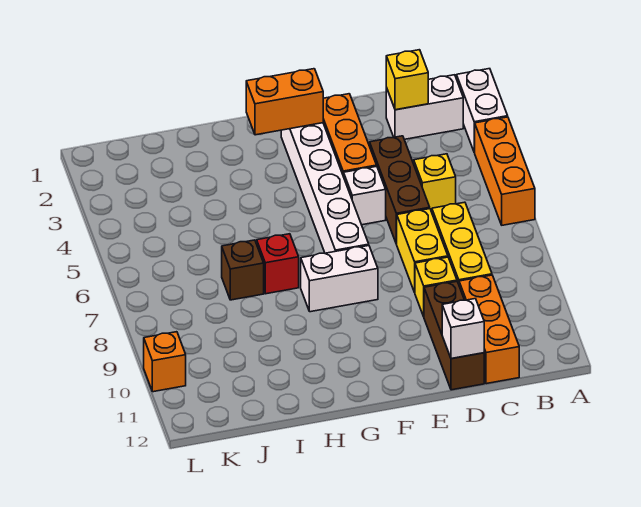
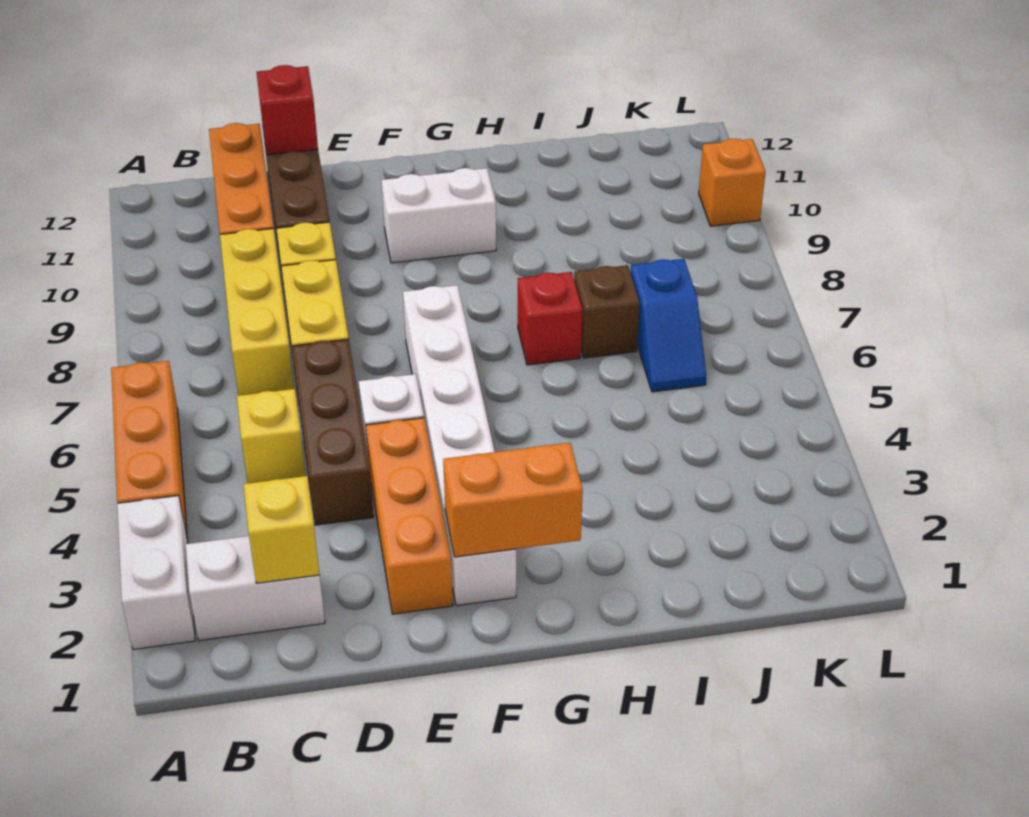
white brick D12 level 2 -> red brick D12 level 2
white brick F8:G8 level 1 -> white brick F10:G10 level 1
none -> blue slope J6:J7 level 1 top 7

